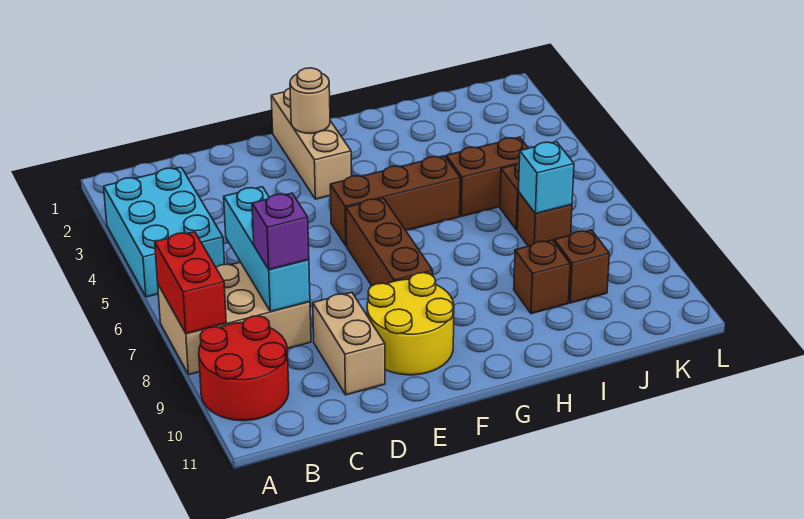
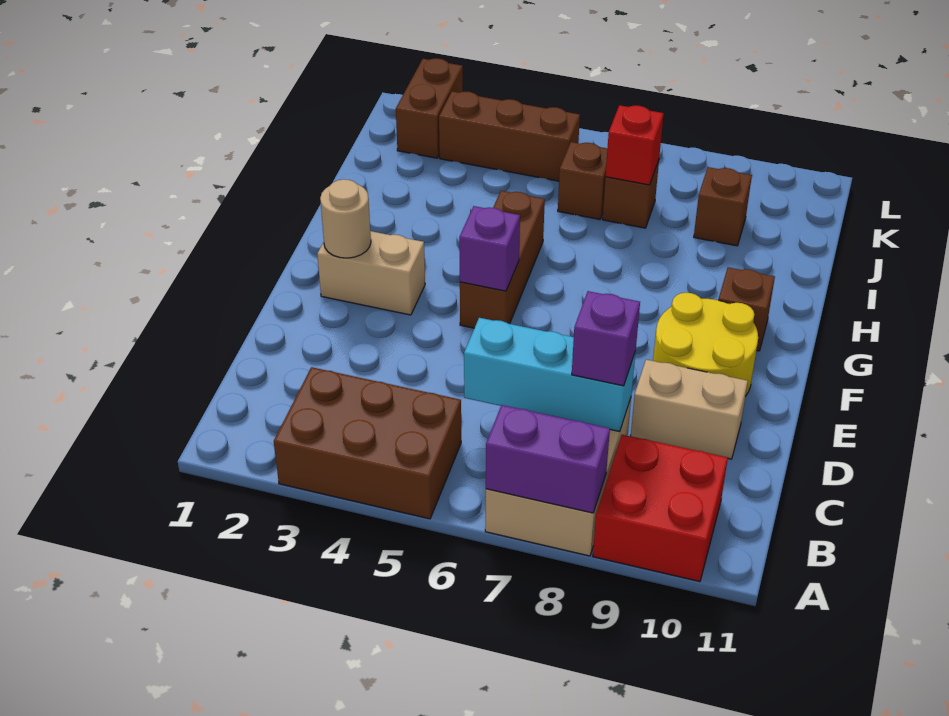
cyan brick A3:B5 level 1 -> brown brick A3:B5 level 1
red brick A7:A8 level 2 -> purple brick A7:A8 level 2
red round brick A9:B10 level 1 -> red brick A9:B10 level 1
tan brick F1:F3 level 1 -> tan brick F2:F3 level 1
none -> purple brick F5 level 2
brown brick F6:F8 level 1 -> brown brick K3:K5 level 1
brown brick I5:J5 level 1 -> brown brick K2:L2 level 1
brown brick I9 level 1 -> brown brick G10 level 1
cyan brick J7 level 2 -> red brick J7 level 2

